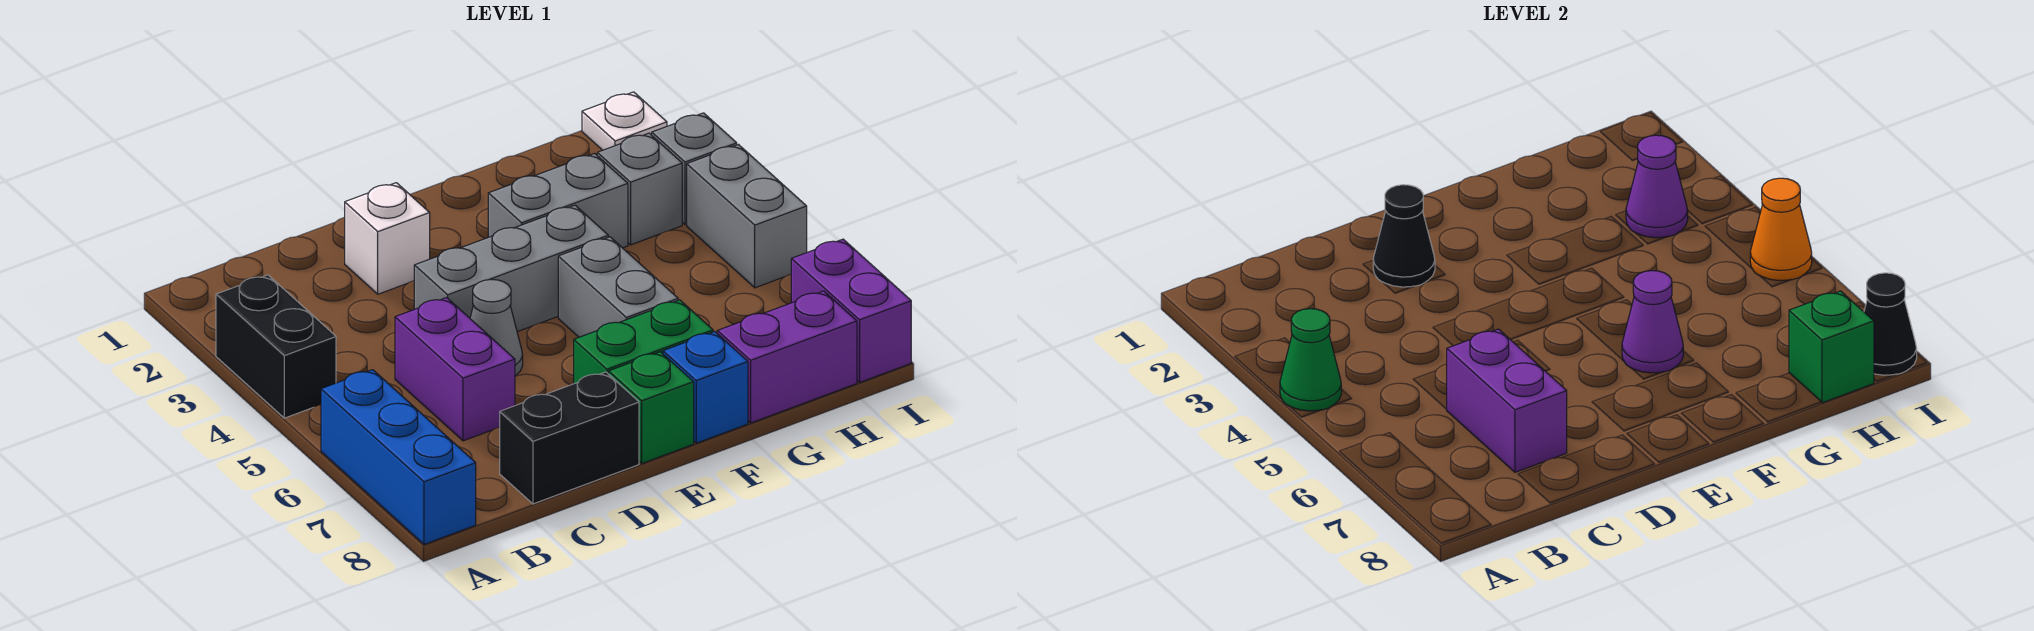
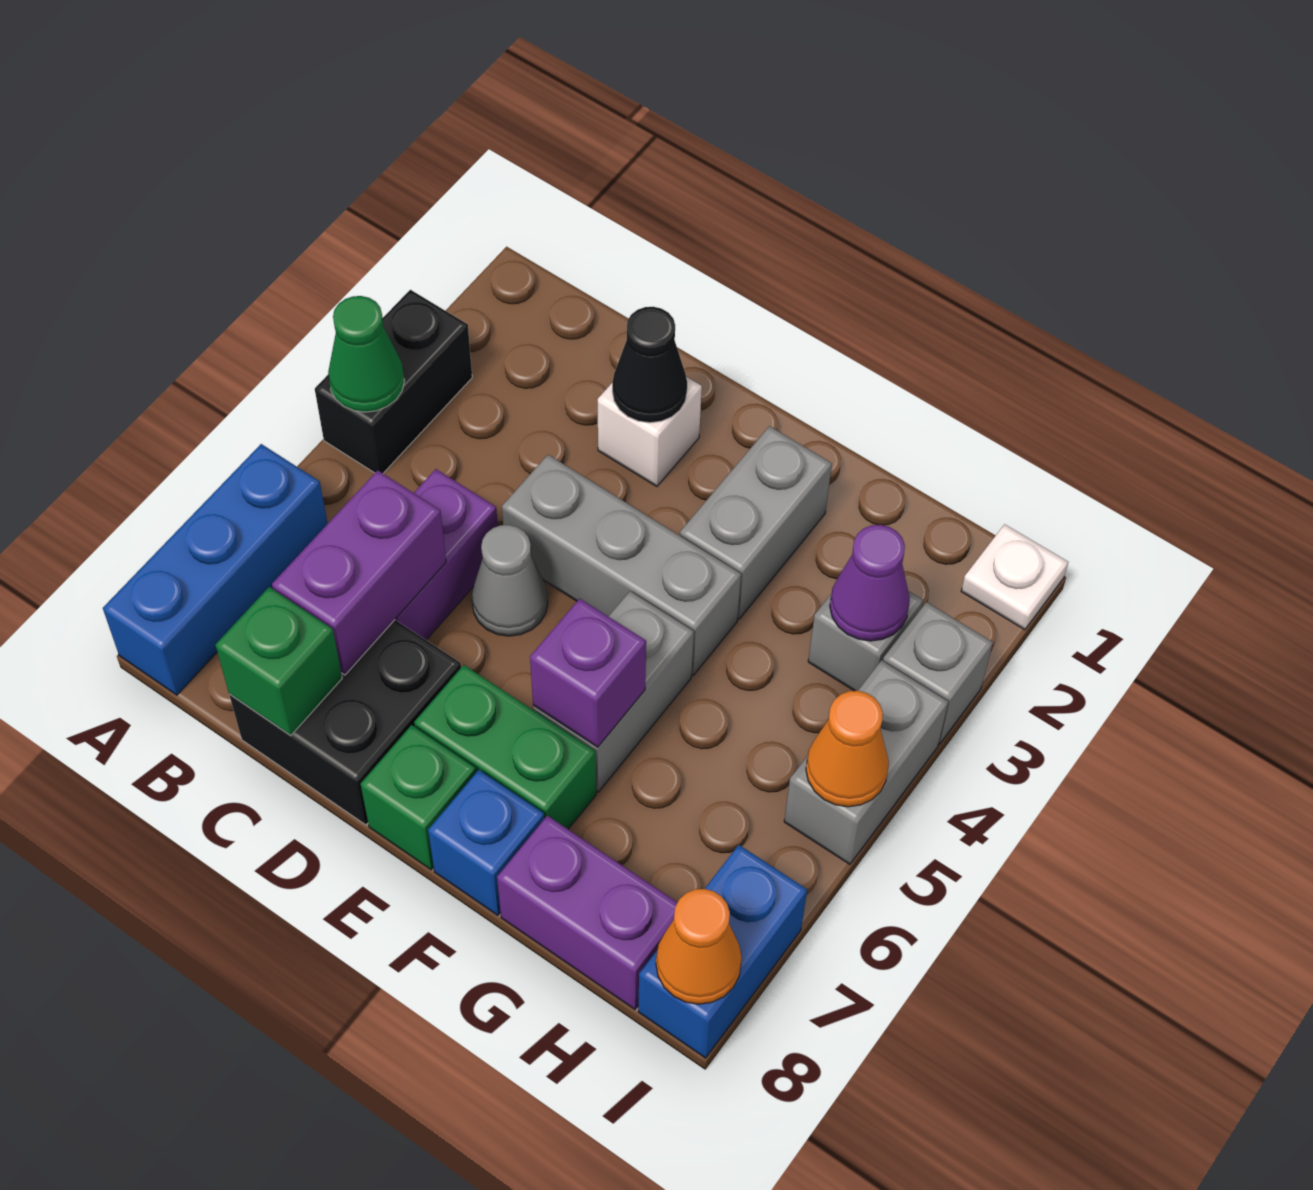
black brick C8:D8 level 1 -> black brick C7:D8 level 1
grey brick F3:G3 level 1 -> grey brick F2:F3 level 1
purple cone F6 level 2 -> purple brick F6 level 2
green brick H8 level 2 -> green brick C8 level 2
purple brick I7:I8 level 1 -> blue brick I7:I8 level 1
black cone I8 level 2 -> orange cone I8 level 2

